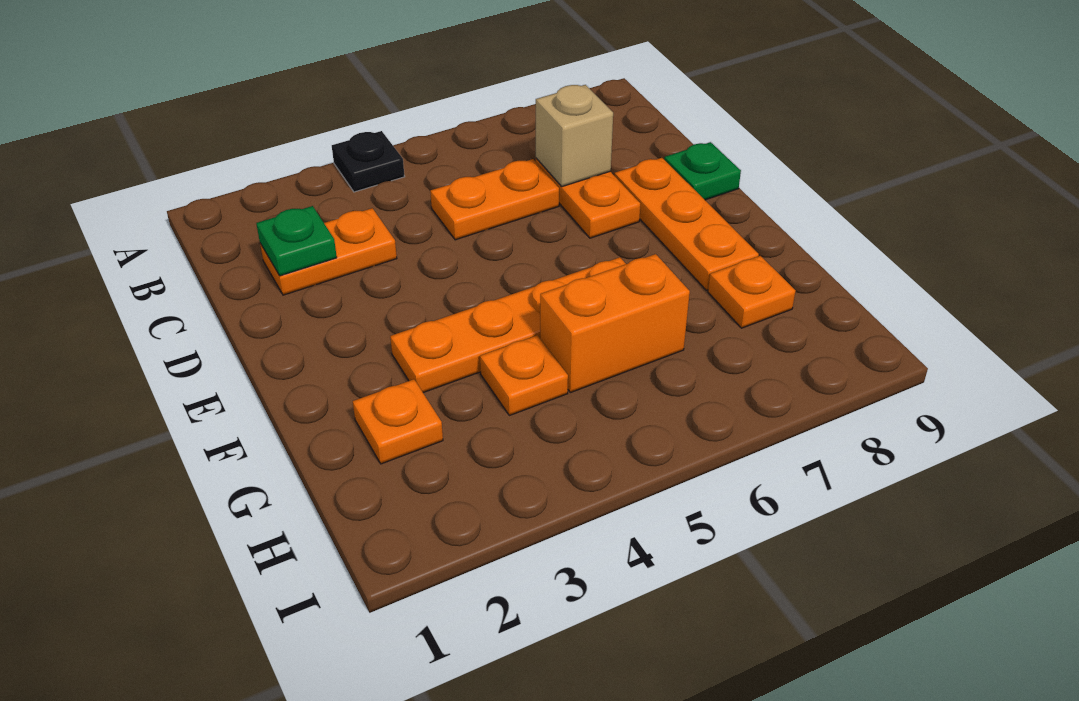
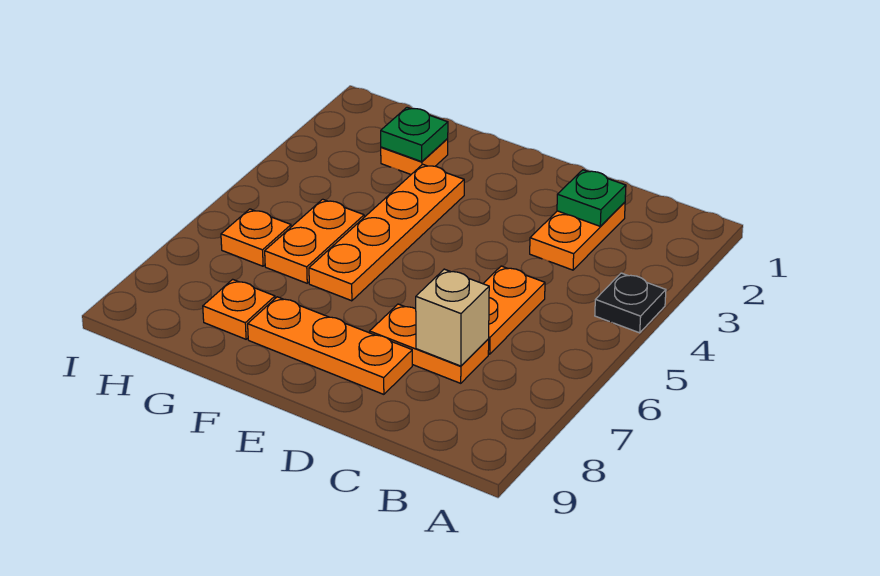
green plate D9 level 1 -> green plate G2 level 2
orange plate G4 level 1 -> orange plate H6 level 1
orange brick G5:G6 level 1 -> orange plate G5:G6 level 1

